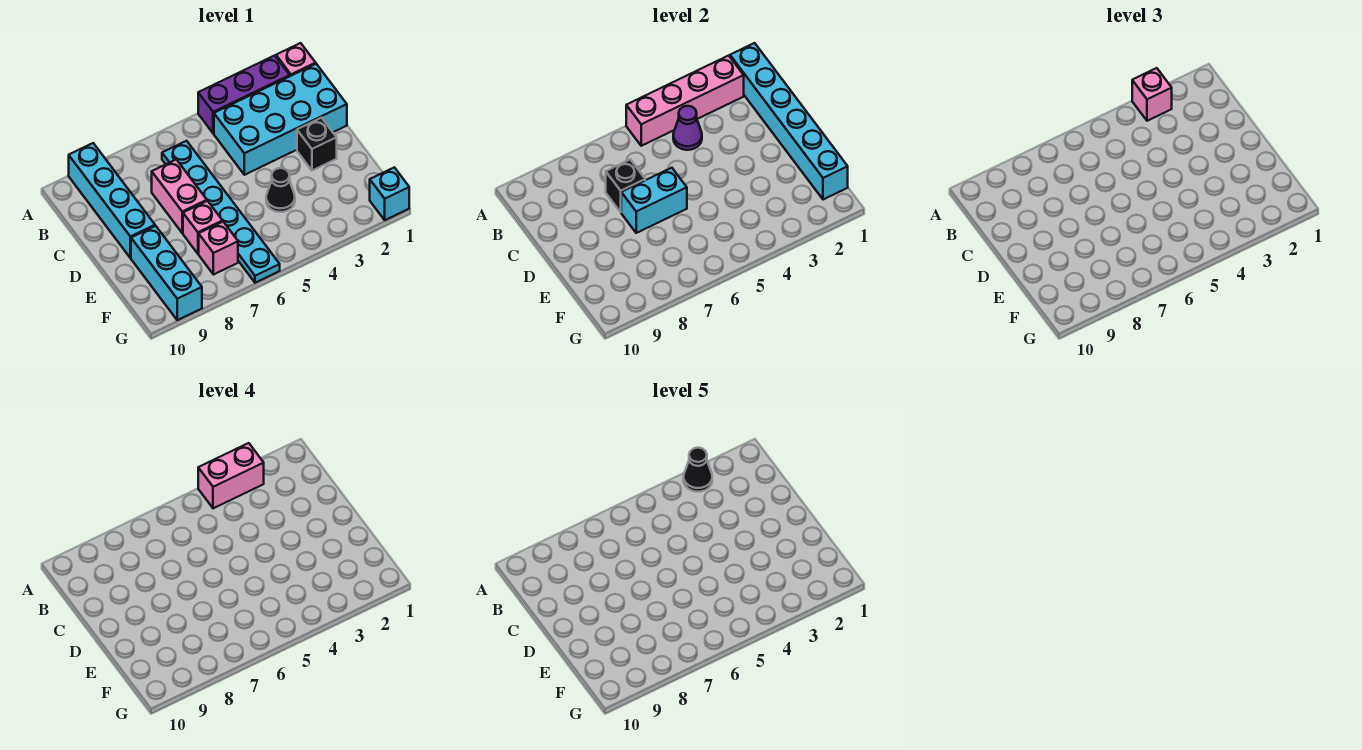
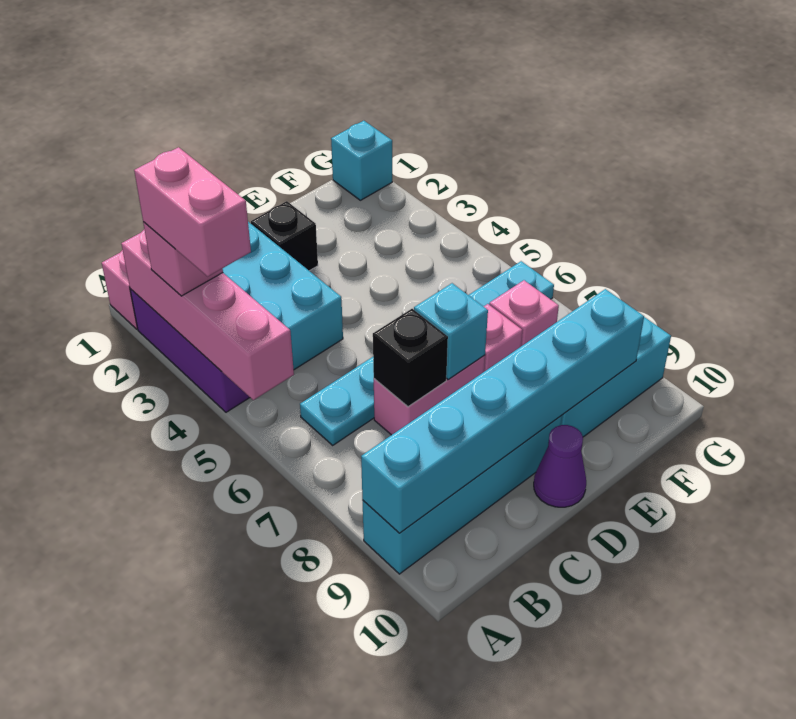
cyan brick A1:F1 level 2 -> cyan brick A9:F9 level 2
black cone A3 level 5 -> none
purple cone B4 level 2 -> purple cone D10 level 1
cyan brick D6:D7 level 2 -> cyan brick D7 level 2
black cone E4 level 1 -> none

